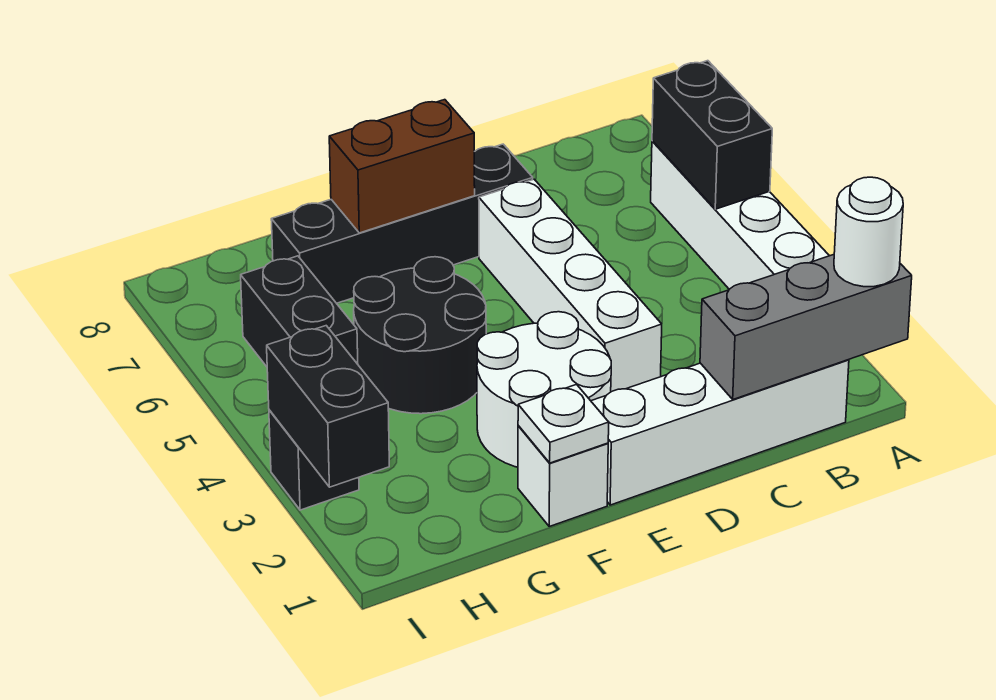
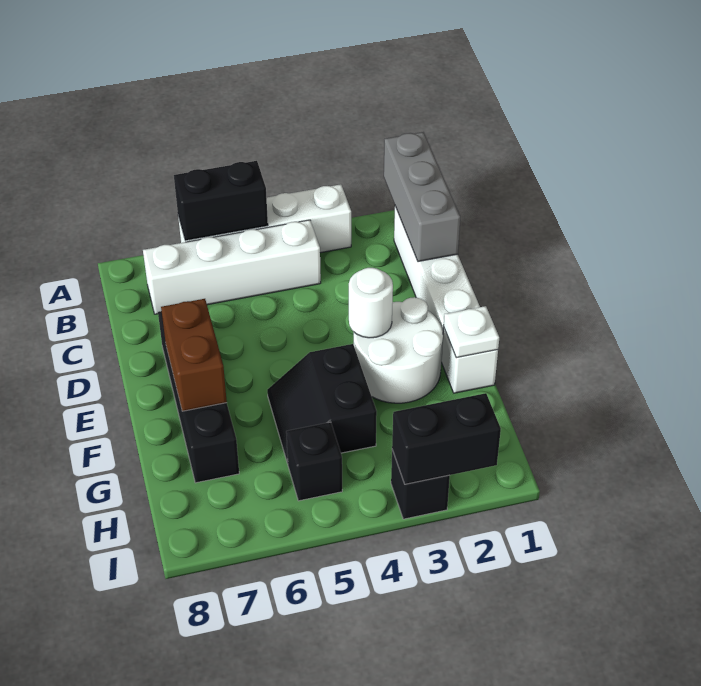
white round brick A1 level 3 -> white round brick E3 level 2
white brick D3:D6 level 1 -> white brick B4:B7 level 1
black round brick F4:G5 level 1 -> black slope F4:G5 level 1 top 4
black brick H5:H6 level 1 -> black brick H5 level 1

